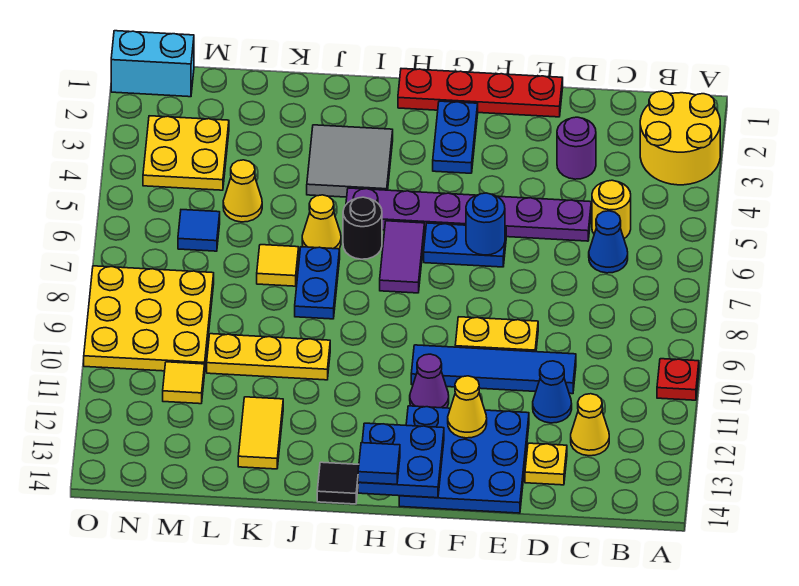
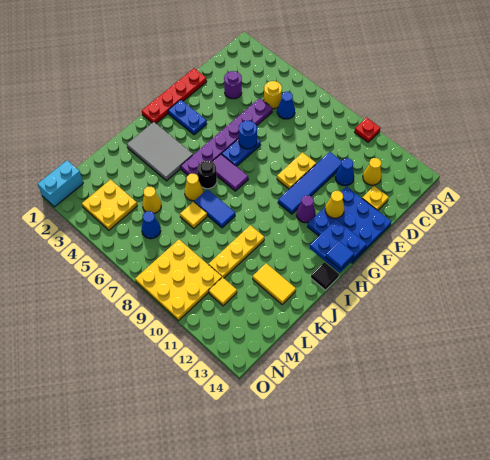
yellow round brick A2:B3 level 1 -> none
grey tile I3:J4 level 1 -> grey tile I2:J4 level 1
blue plate J7:J8 level 1 -> blue tile J7:J8 level 1
blue tile M6 level 1 -> blue cone M6 level 1

